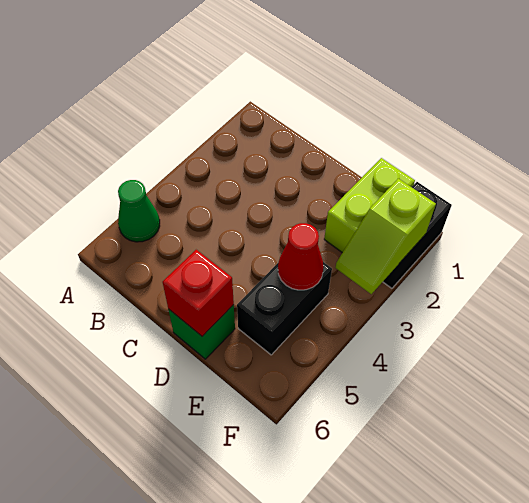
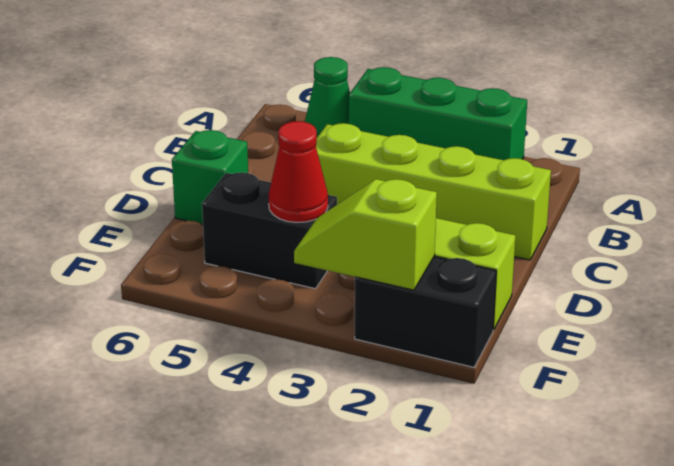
none -> green brick A2:A4 level 1
none -> lime brick C1:C4 level 1
red brick D6 level 2 -> none

